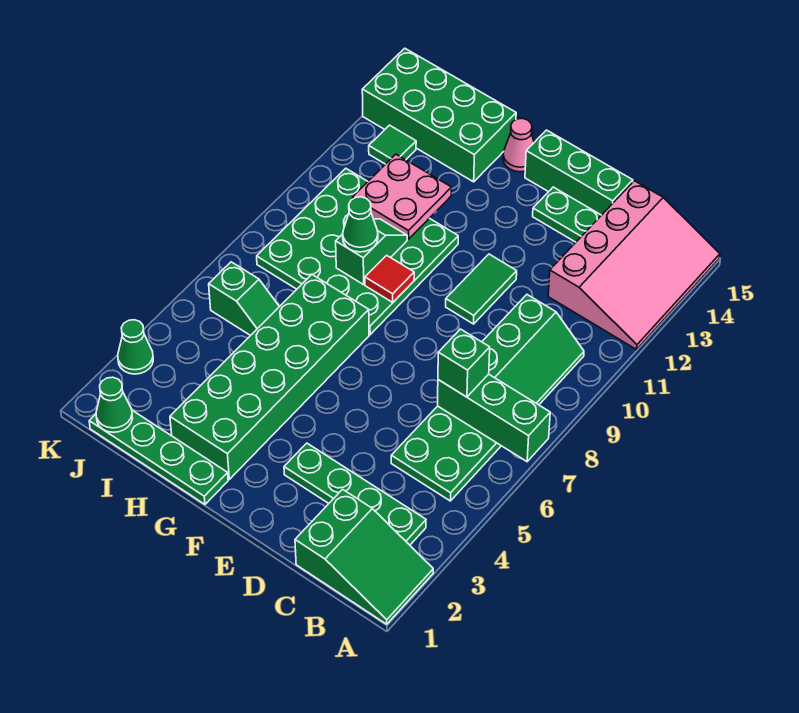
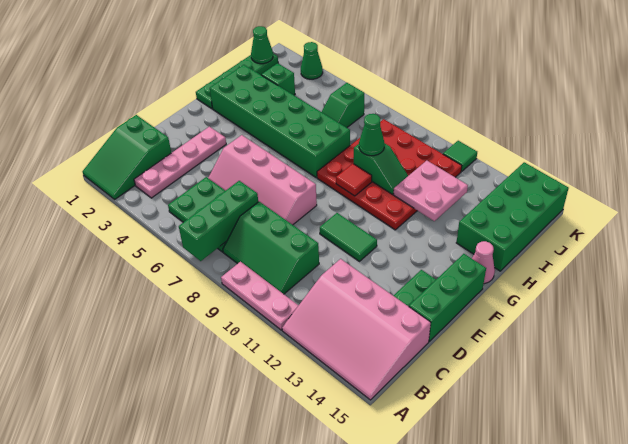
none -> pink plate A9:A11 level 1
green plate B3:E3 level 1 -> pink plate B3:E3 level 1
green brick C7 level 3 -> green brick I3 level 1
none -> pink slope D5:E8 level 1 top E
green plate G8:J11 level 1 -> red plate G8:J11 level 1
green tile J13 level 1 -> green tile K11 level 1

